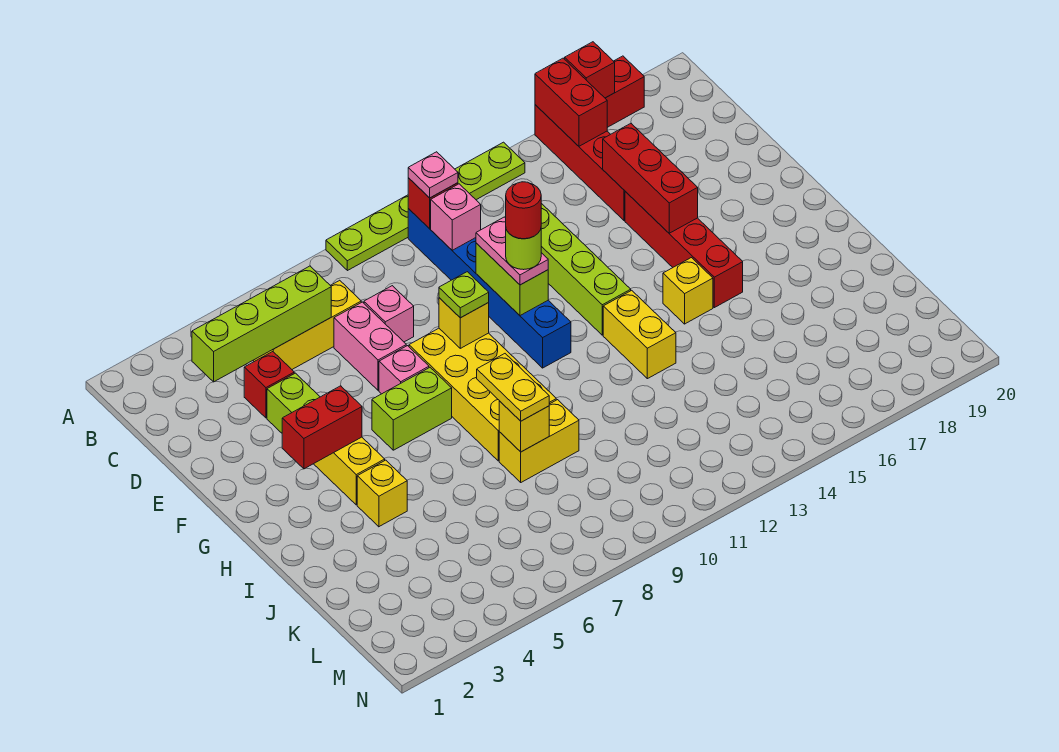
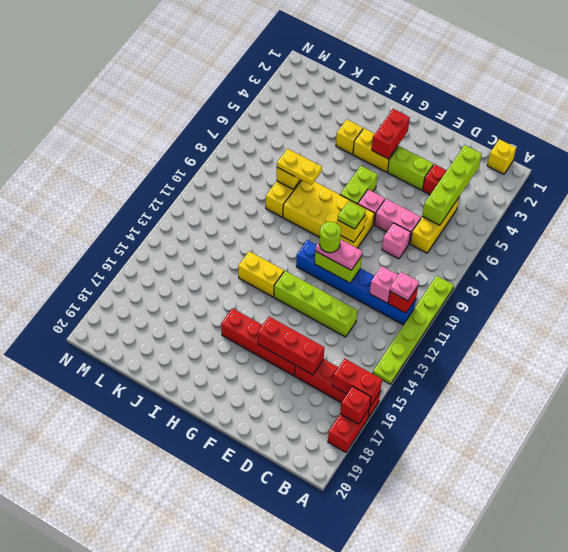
red round brick F11 level 5 -> none
yellow brick H15 level 1 -> yellow brick B1 level 1

